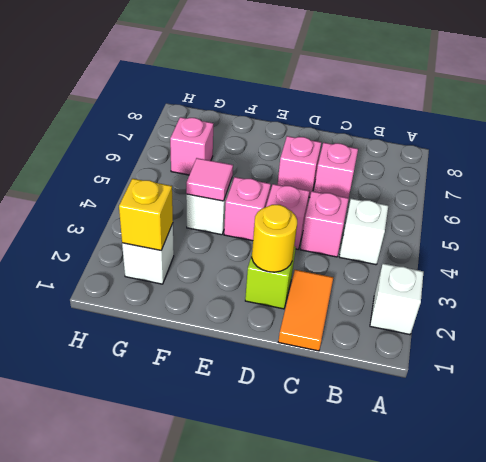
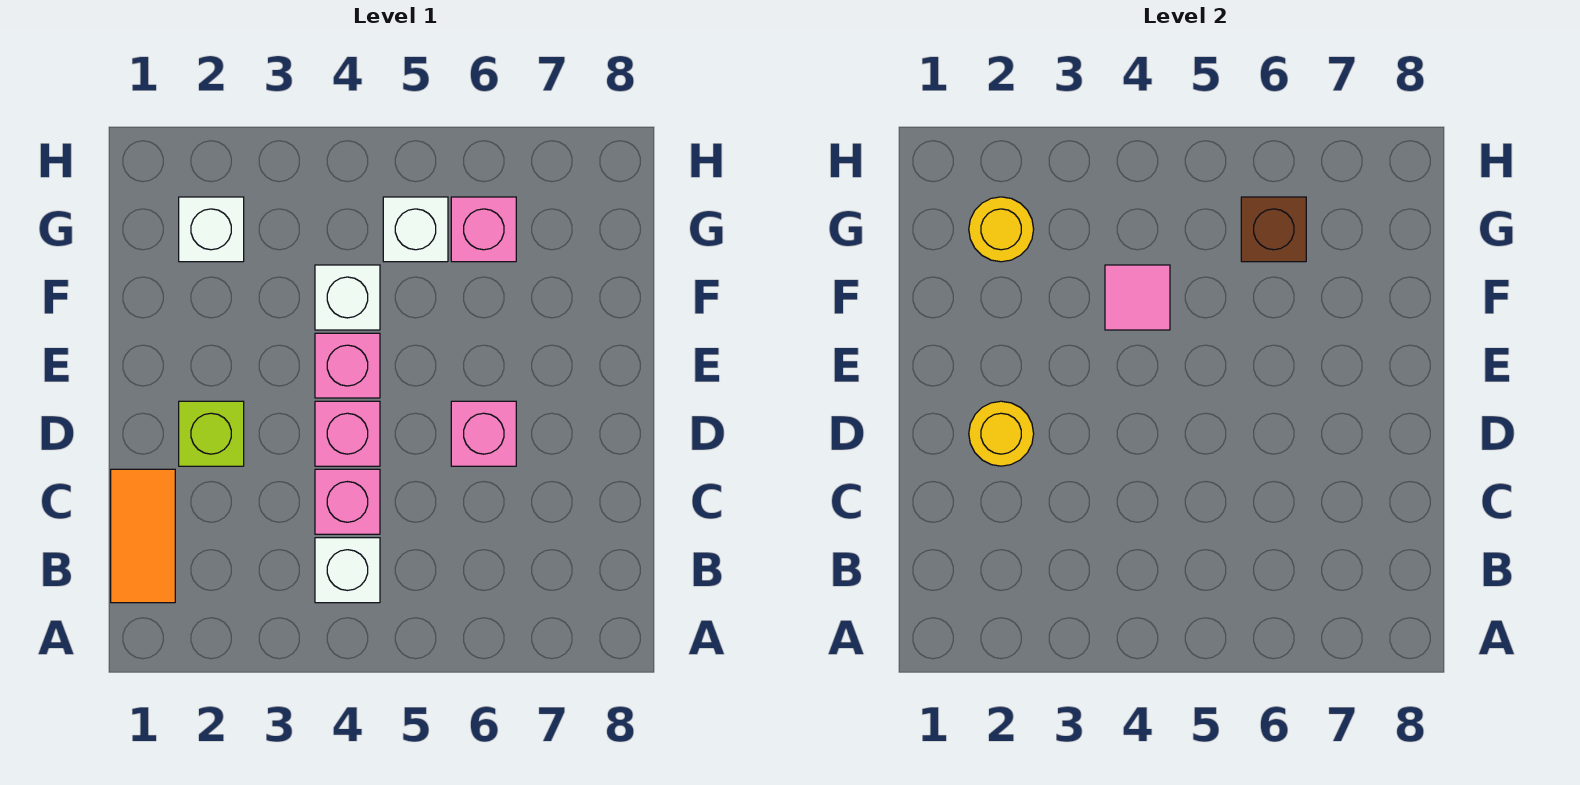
white brick A2 level 1 -> white brick G5 level 1
orange tile C1:C2 level 1 -> orange tile B1:C1 level 1
pink brick C6 level 1 -> none
yellow brick G2 level 2 -> yellow round brick G2 level 2
none -> brown brick G6 level 2

